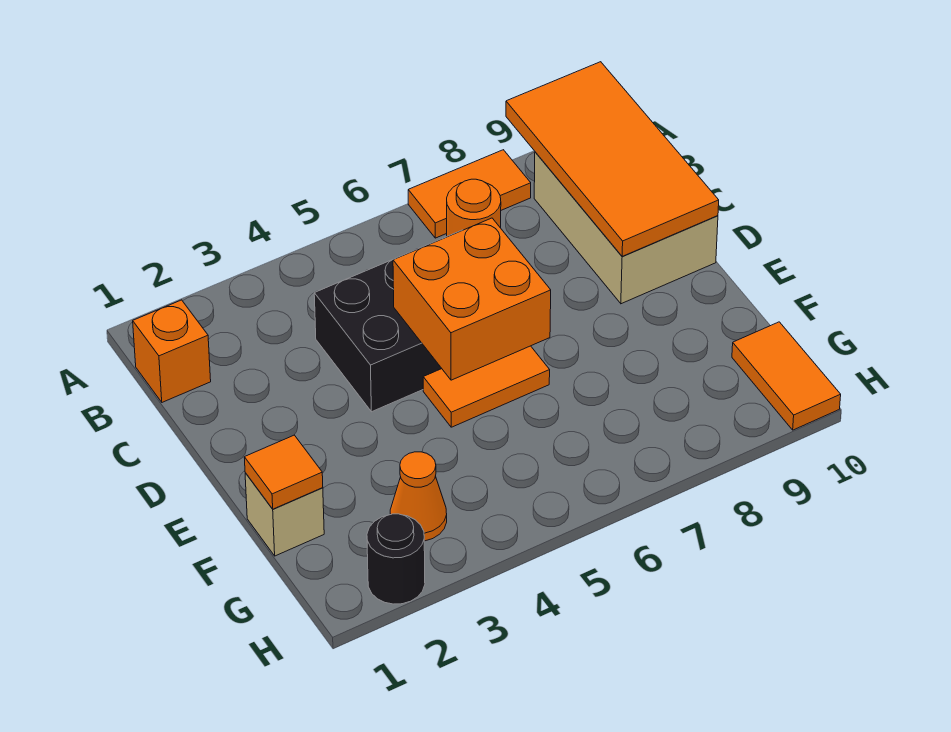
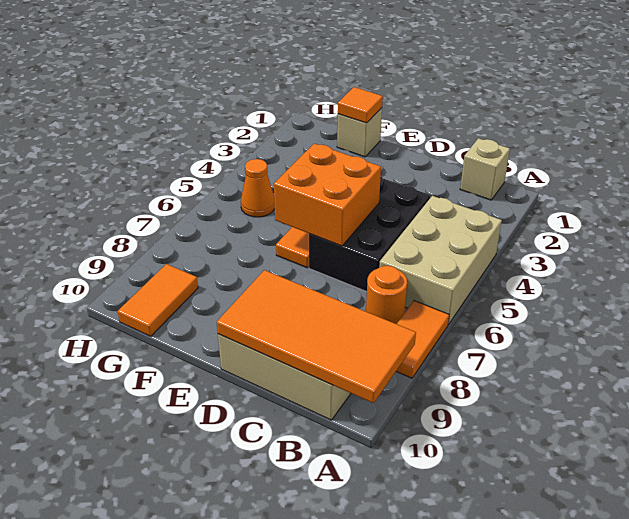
none -> tan brick A4:B6 level 1
orange brick B1 level 1 -> tan brick B1 level 1
orange cone G3 level 1 -> orange cone G5 level 1
orange tile G10:H10 level 1 -> orange tile G9:G10 level 1
black round brick H2 level 1 -> none

